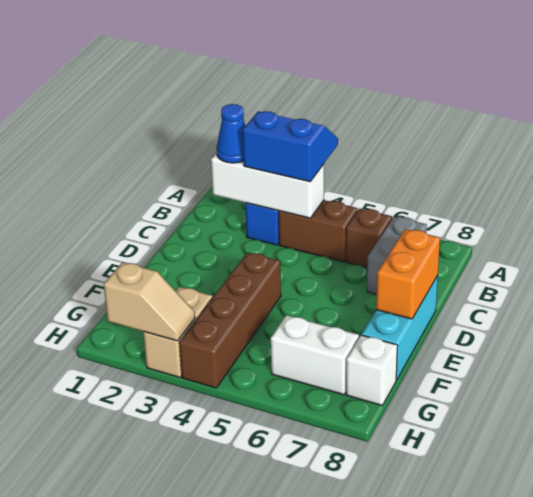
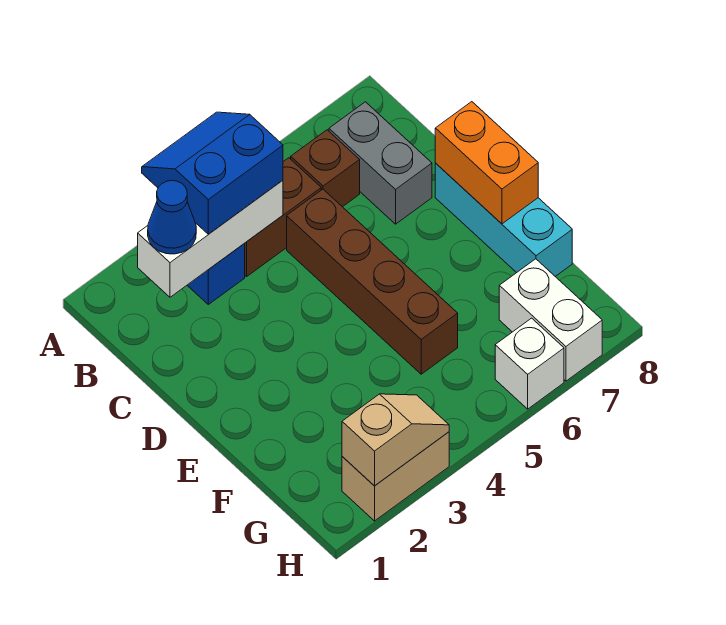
brown brick E4:H4 level 1 -> brown brick C5:F5 level 1
tan brick G3:H3 level 1 -> tan brick H2:H3 level 1
white brick G6:G7 level 1 -> white brick G7:H7 level 1
white brick G8 level 1 -> white brick H6 level 1

